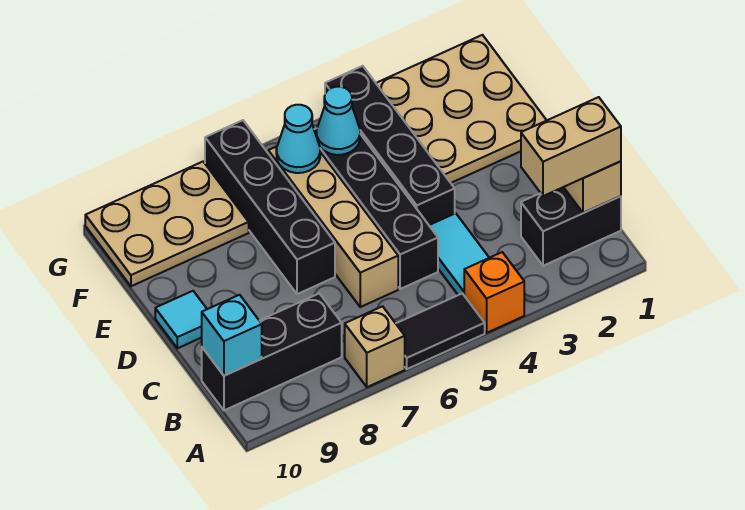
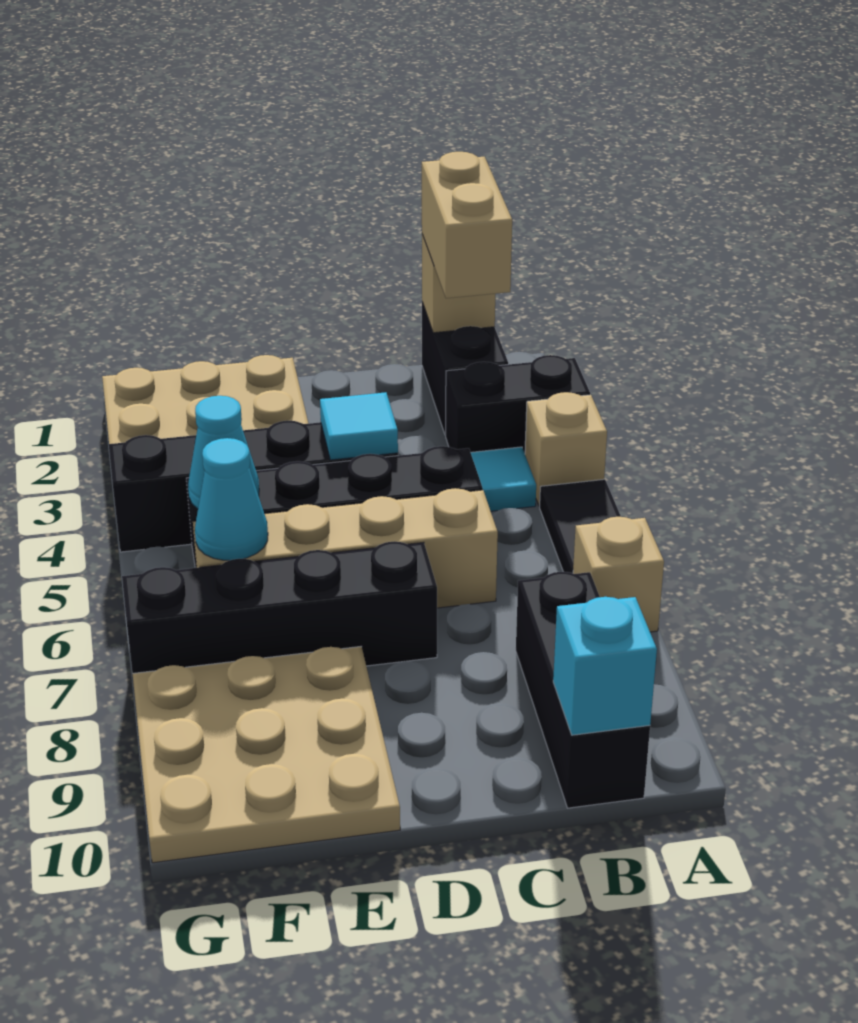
none -> black brick A3:B3 level 1
orange brick A4 level 1 -> tan brick A4 level 1
cyan tile D10 level 1 -> cyan tile D4 level 2
tan plate F8:G10 level 1 -> tan plate E8:G10 level 1

